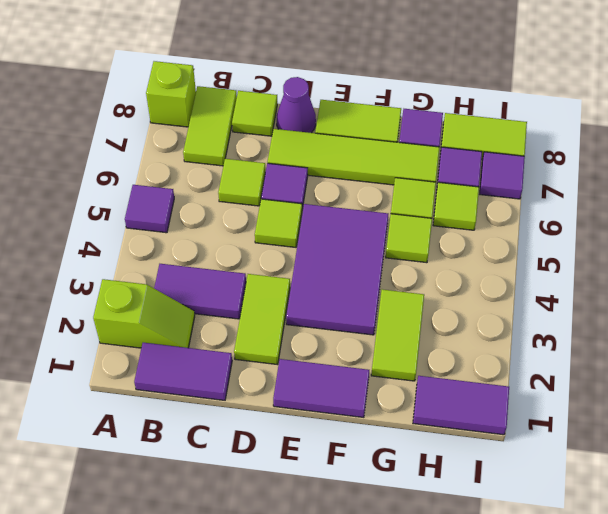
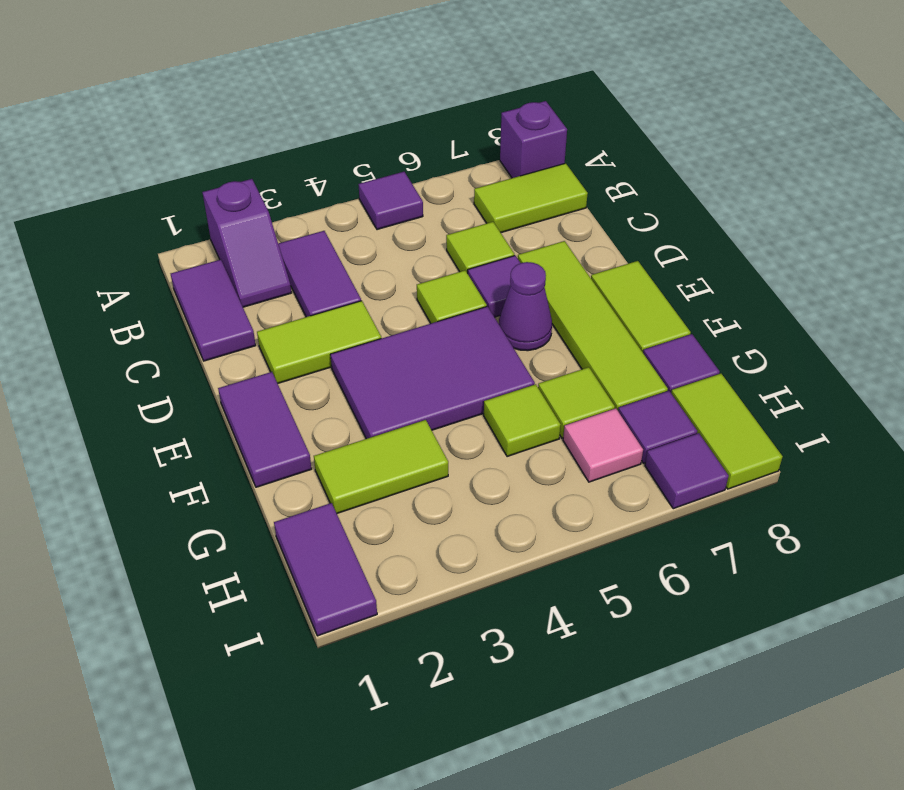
lime slope A2:B2 level 1 top A -> purple slope A2:B2 level 1 top A
lime brick A8 level 1 -> purple brick A8 level 1
lime tile C8 level 1 -> none
purple cone D8 level 1 -> purple cone E6 level 1
lime tile H6 level 1 -> pink tile H6 level 1

